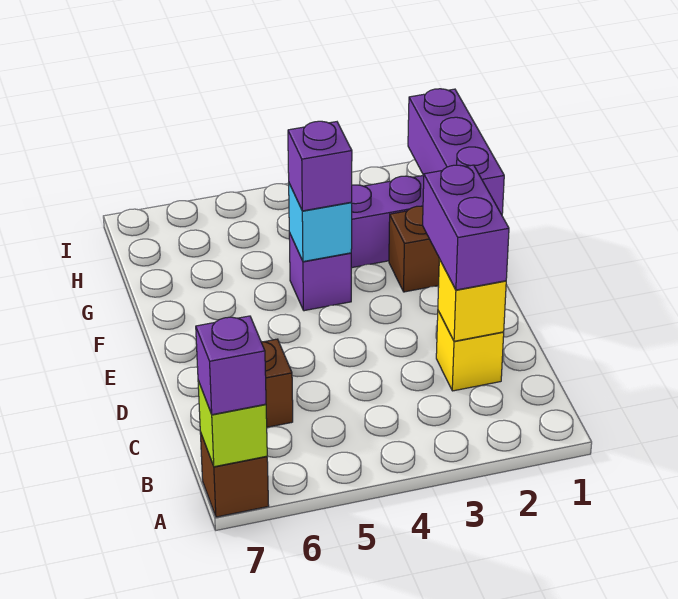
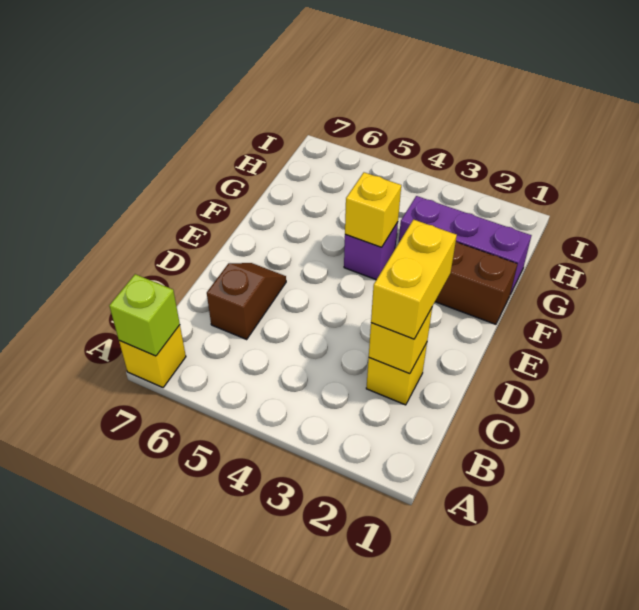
brown brick A7 level 1 -> yellow brick A7 level 1
purple brick A7 level 3 -> none
purple brick C2:D2 level 3 -> yellow brick C2:D2 level 3
purple brick F1:H1 level 2 -> none
cyan brick F4 level 2 -> yellow brick F4 level 2
purple brick F4 level 3 -> none

